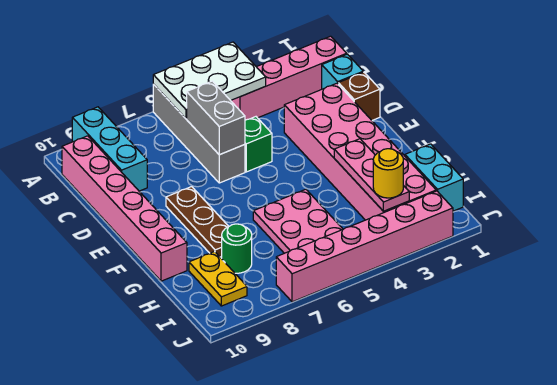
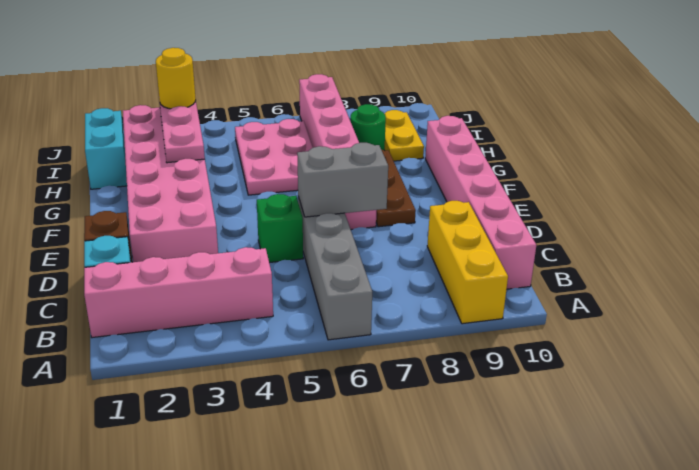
white plate A4:B6 level 2 -> none
cyan brick A9:C9 level 1 -> yellow brick A9:C9 level 1
grey brick C6:D6 level 2 -> grey brick D6:D7 level 2
pink brick J2:J7 level 1 -> pink brick E7:J7 level 1

